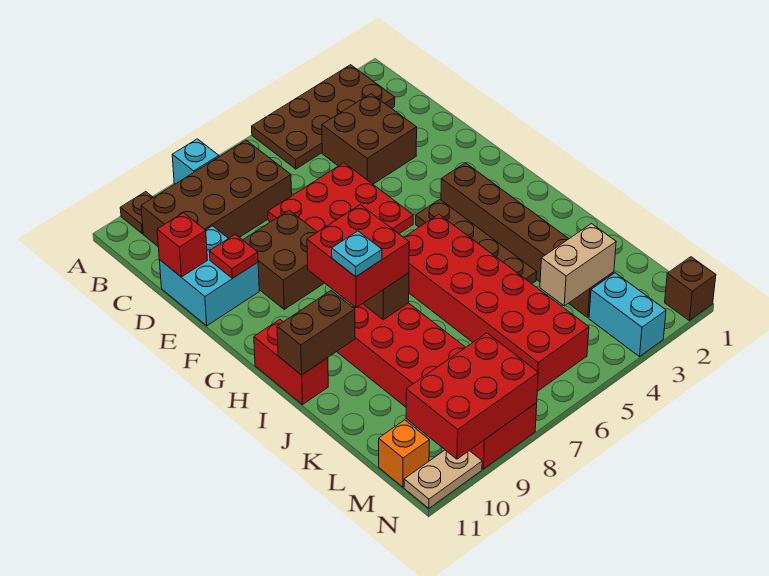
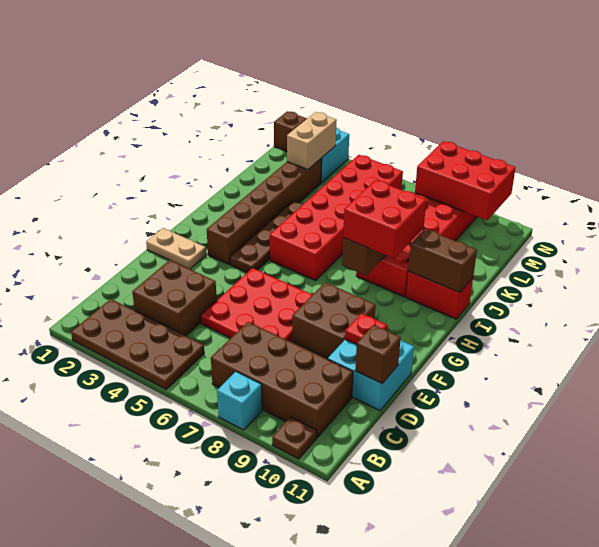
red brick D11 level 2 -> brown brick D11 level 2
red brick H11:I11 level 1 -> red brick I10:I11 level 1
cyan plate I9 level 4 -> none
tan brick L3:L4 level 2 -> tan brick L3:M3 level 2
orange brick M11 level 1 -> none
tan plate N10:N11 level 1 -> tan plate F1:F2 level 1

